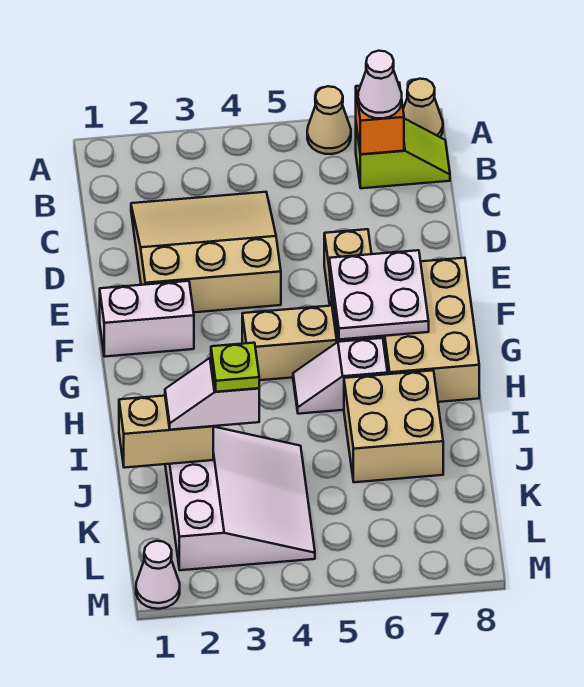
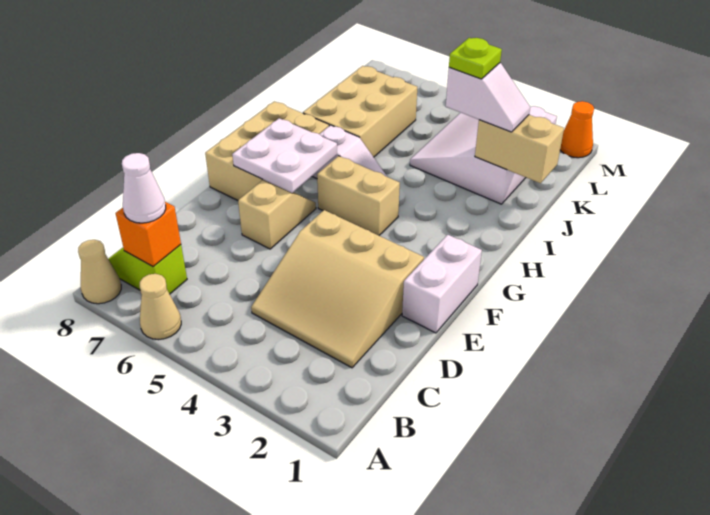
white brick F1:F2 level 1 -> white brick E1:F1 level 1
tan brick I6:J7 level 1 -> tan brick I6:K7 level 1
white cone M1 level 1 -> orange cone M1 level 1

